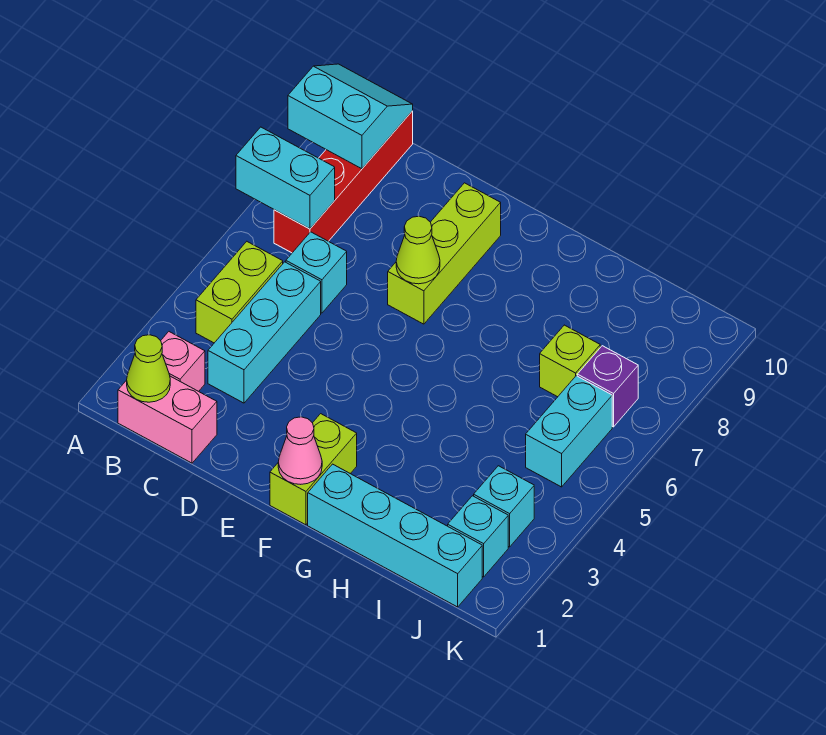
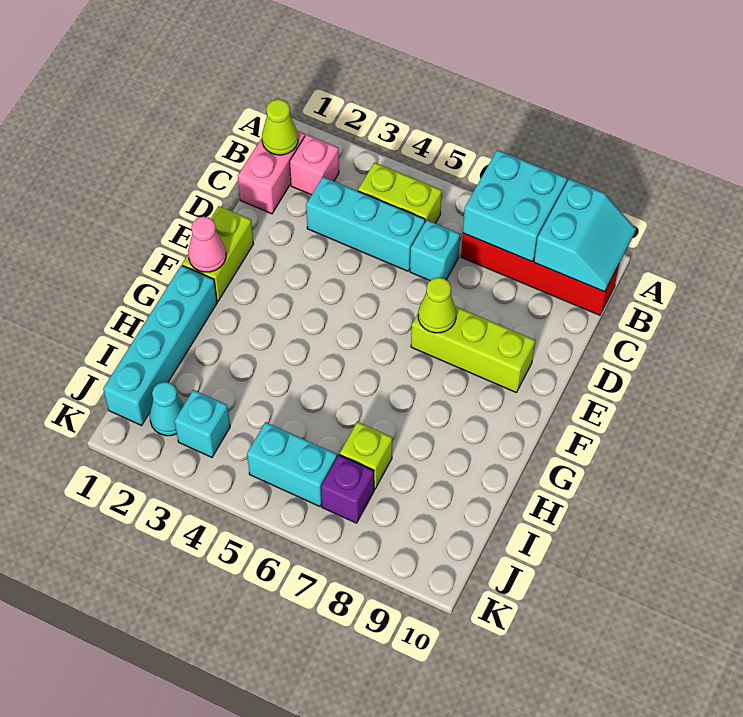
cyan brick A7:B7 level 2 -> cyan brick A7:B8 level 2
lime brick F1:F2 level 1 -> lime brick E1:F1 level 1
cyan brick J2 level 1 -> cyan cone J2 level 1

